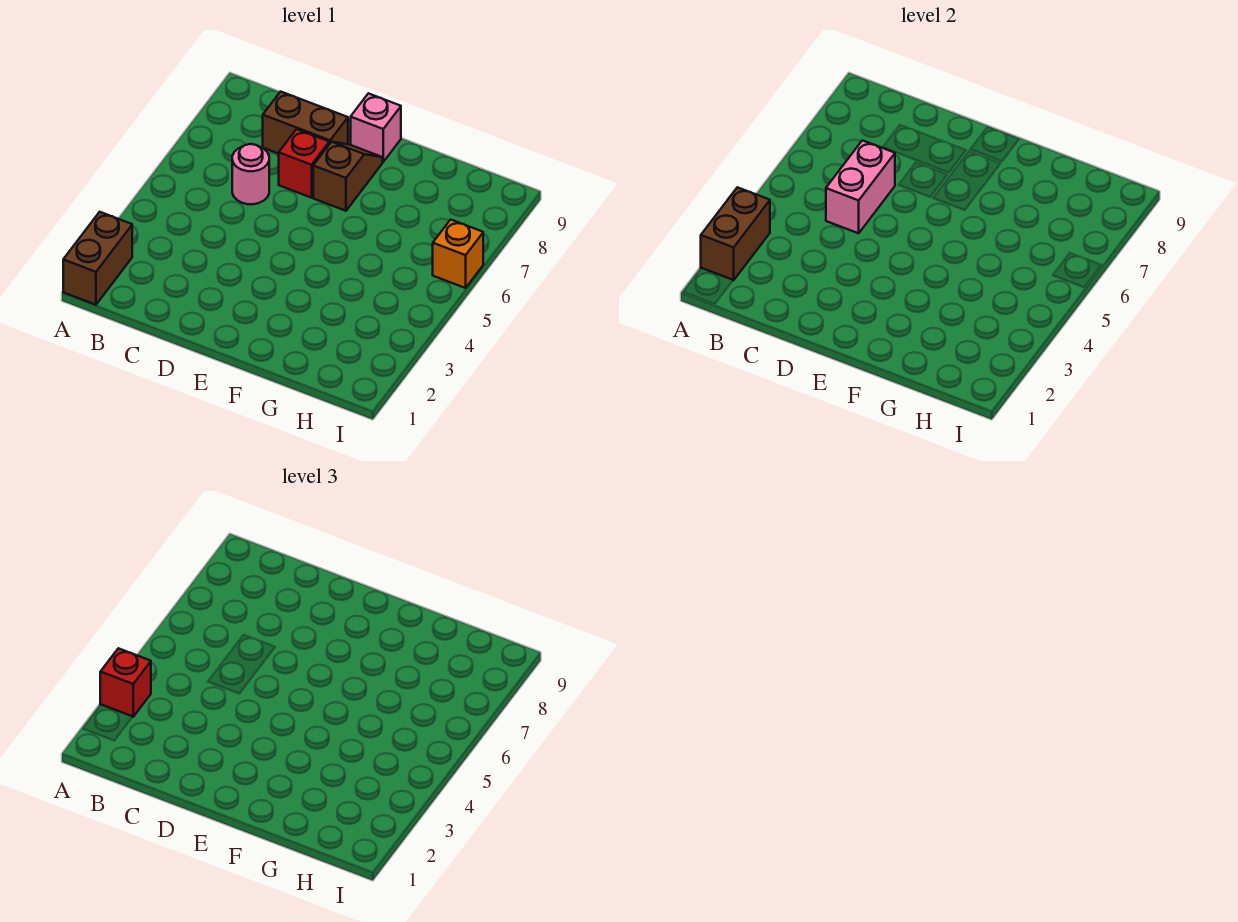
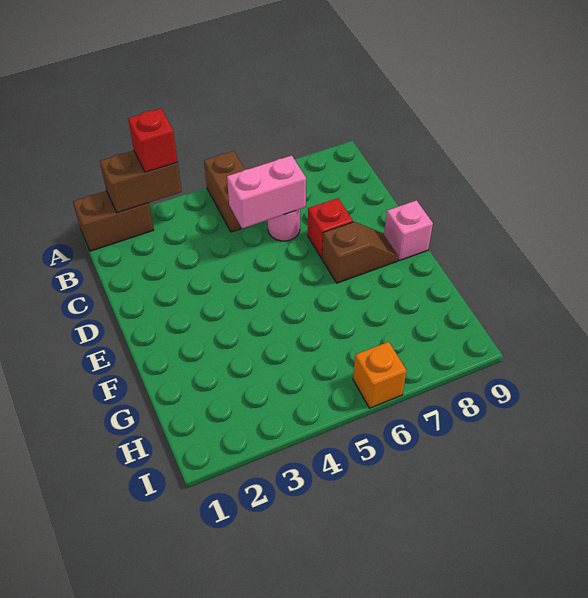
brown brick C8:D8 level 1 -> brown brick A5:B5 level 1

